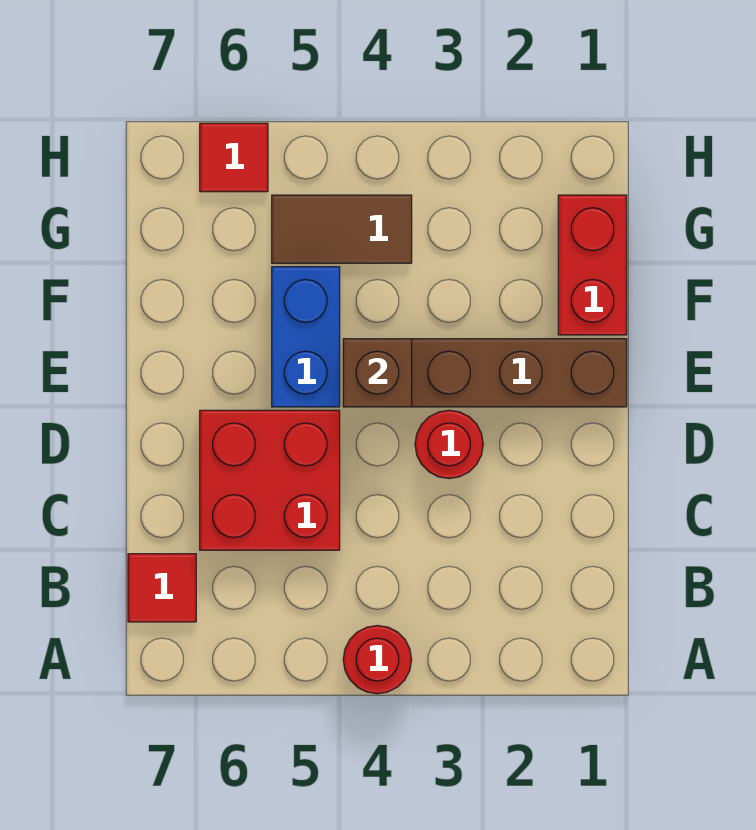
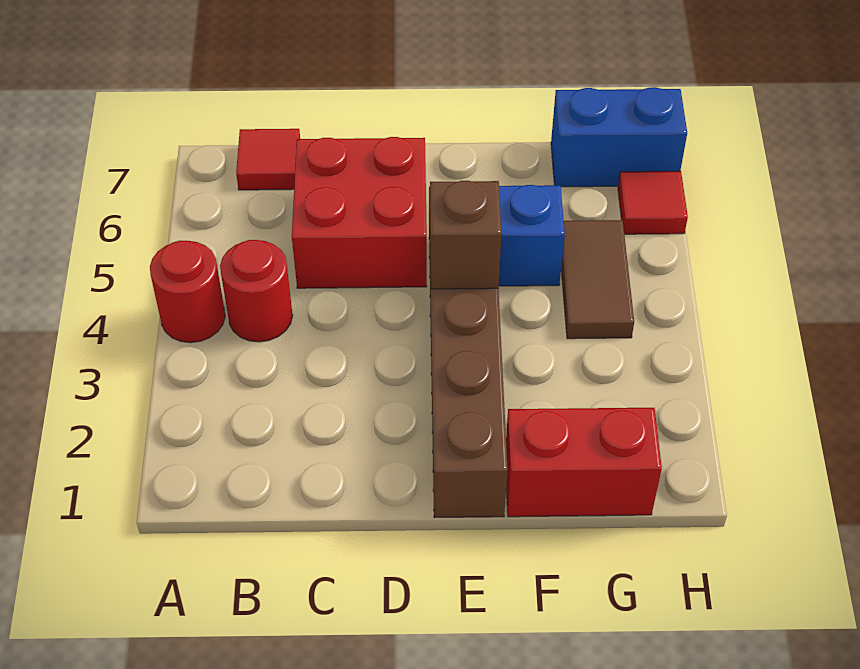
red round brick D3 level 1 -> red round brick B4 level 1
none -> blue brick G7:H7 level 1

